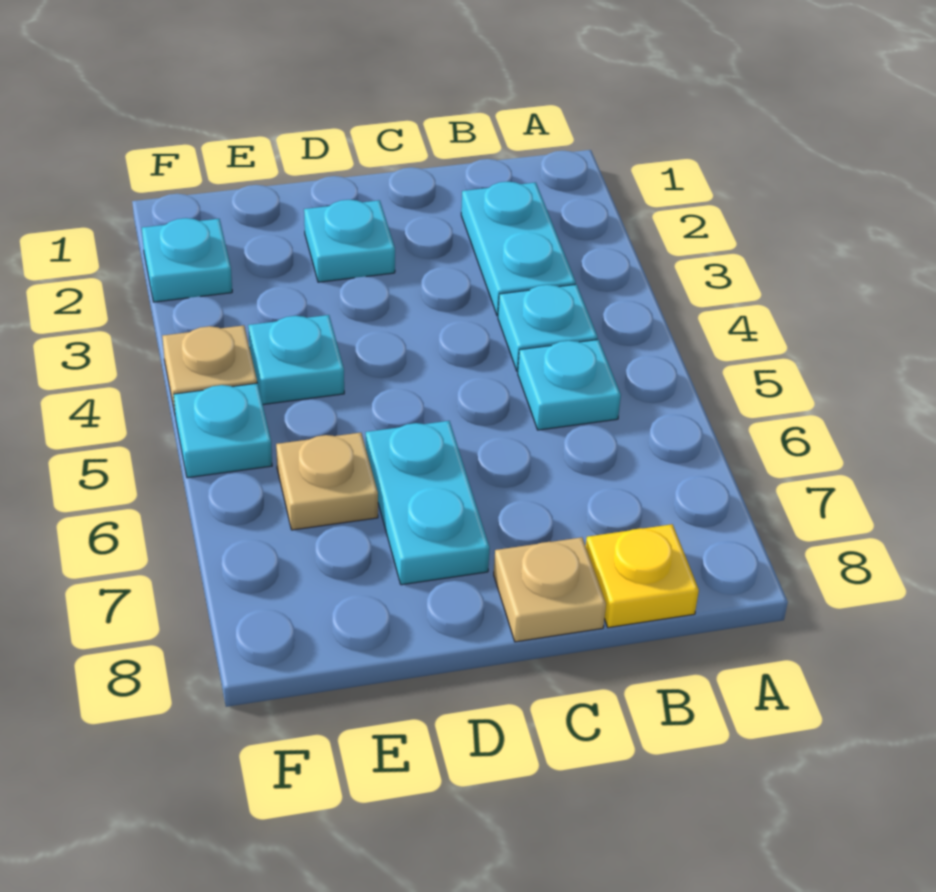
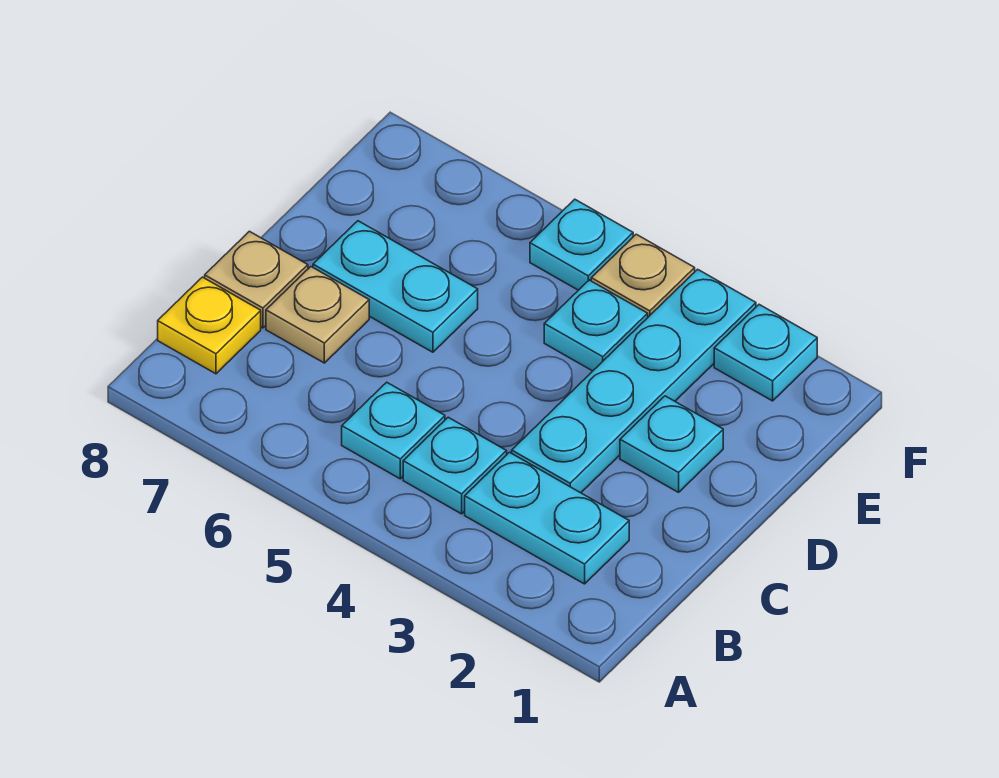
none -> cyan plate C3:F3 level 1
tan plate E6 level 1 -> tan plate C7 level 1

